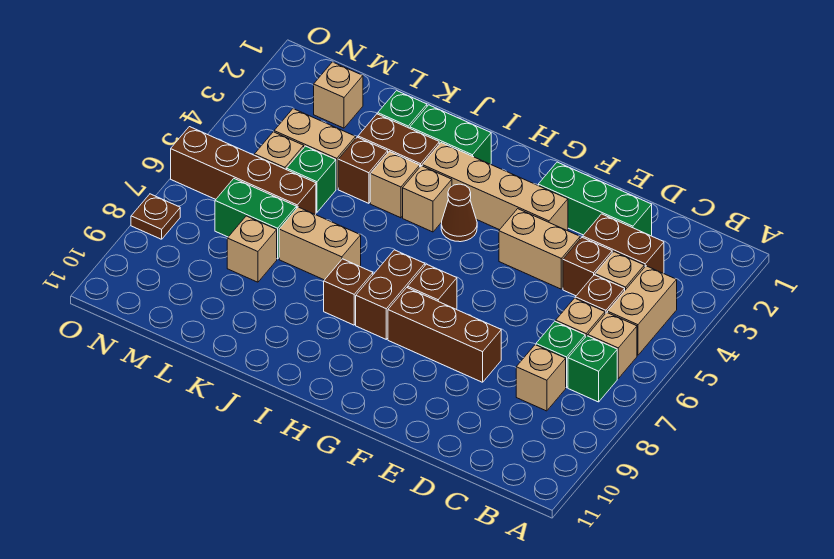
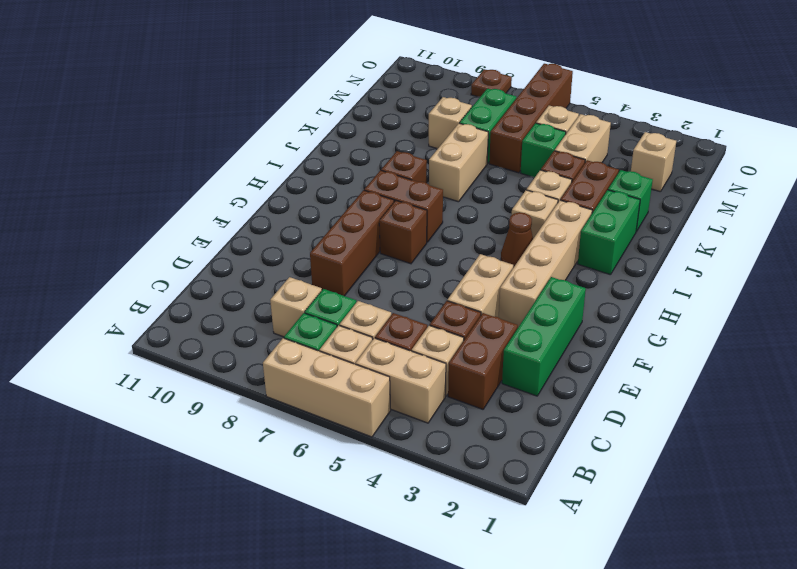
none -> tan brick A5:A7 level 1

